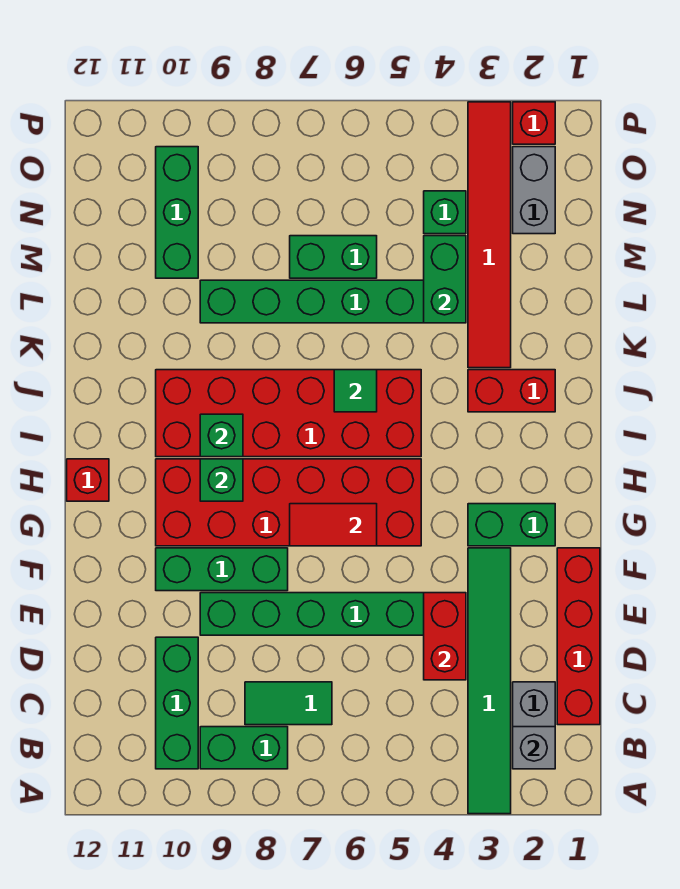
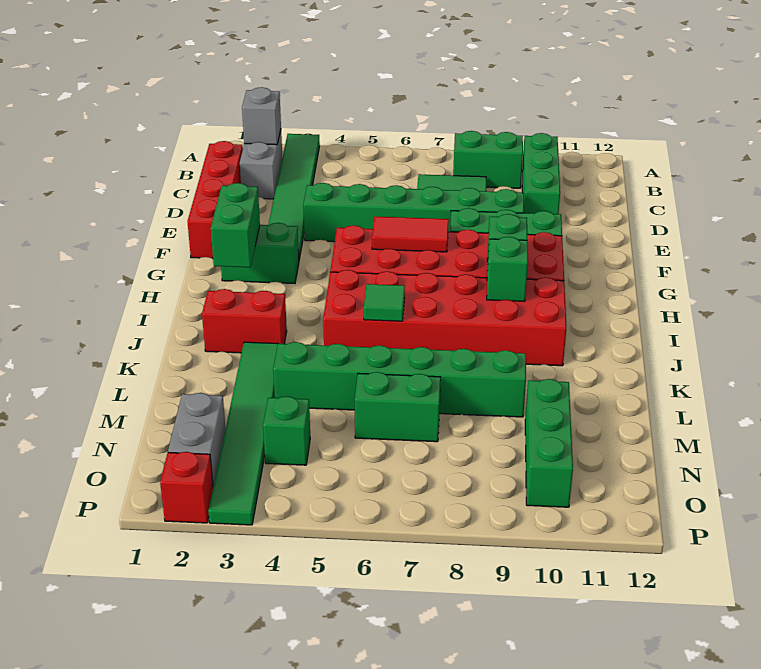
red brick D4:E4 level 2 -> none
red brick H12 level 1 -> none
red tile K3:P3 level 1 -> green tile K3:P3 level 1
green brick L4:M4 level 2 -> green brick G2:H2 level 2

